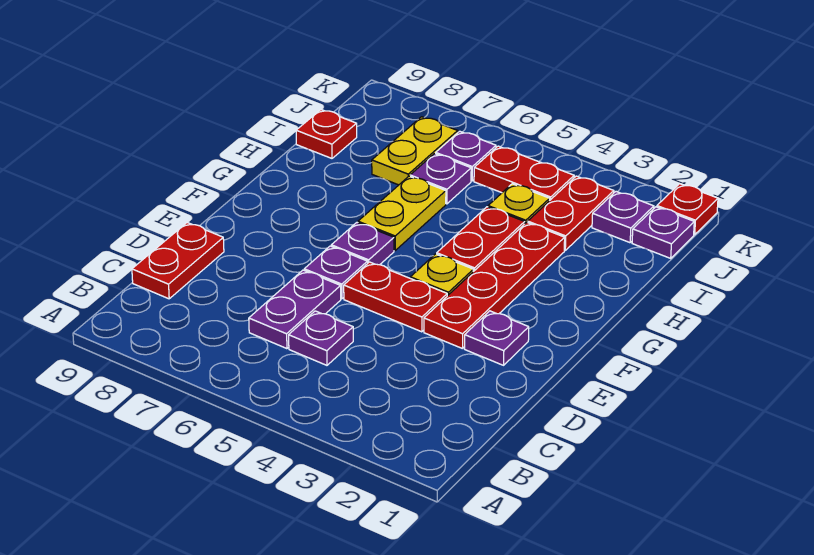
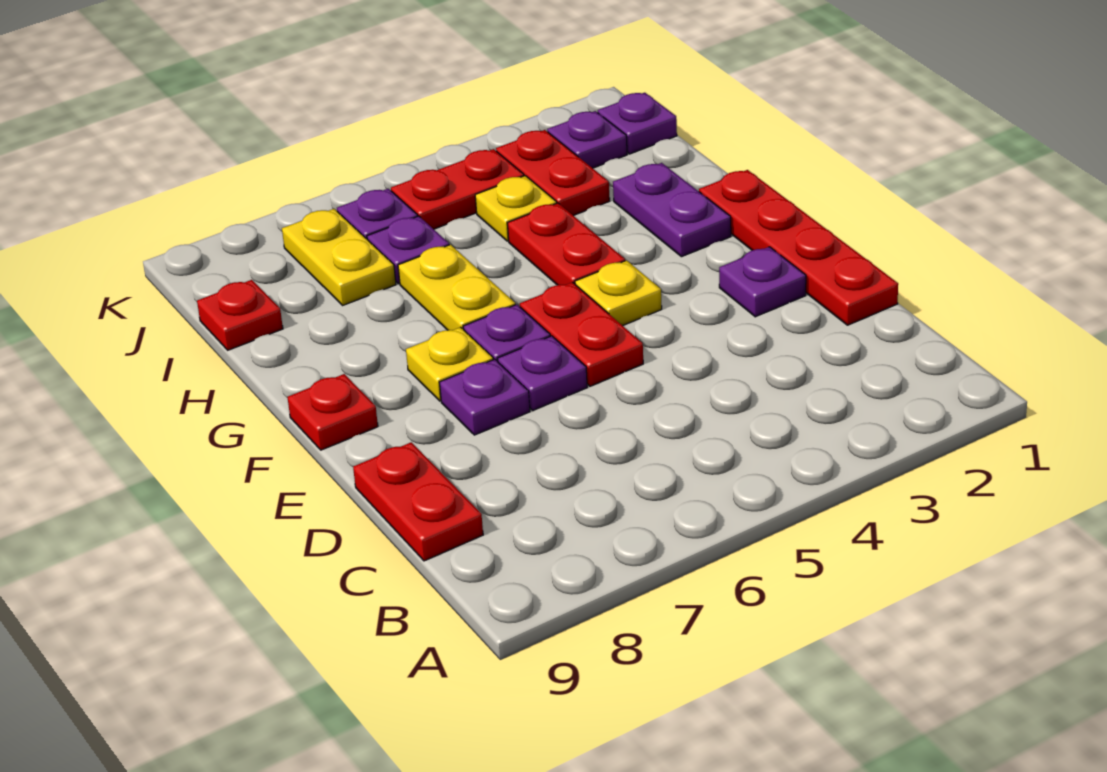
purple plate C5 level 1 -> purple plate E7 level 1
purple plate C6:D6 level 1 -> purple plate G2:H2 level 1
red plate E3:H3 level 1 -> red plate D1:G1 level 1
red plate E4:E5 level 1 -> red plate E5:F5 level 1
none -> yellow plate F7 level 1
red plate K1 level 1 -> red plate F9 level 1

